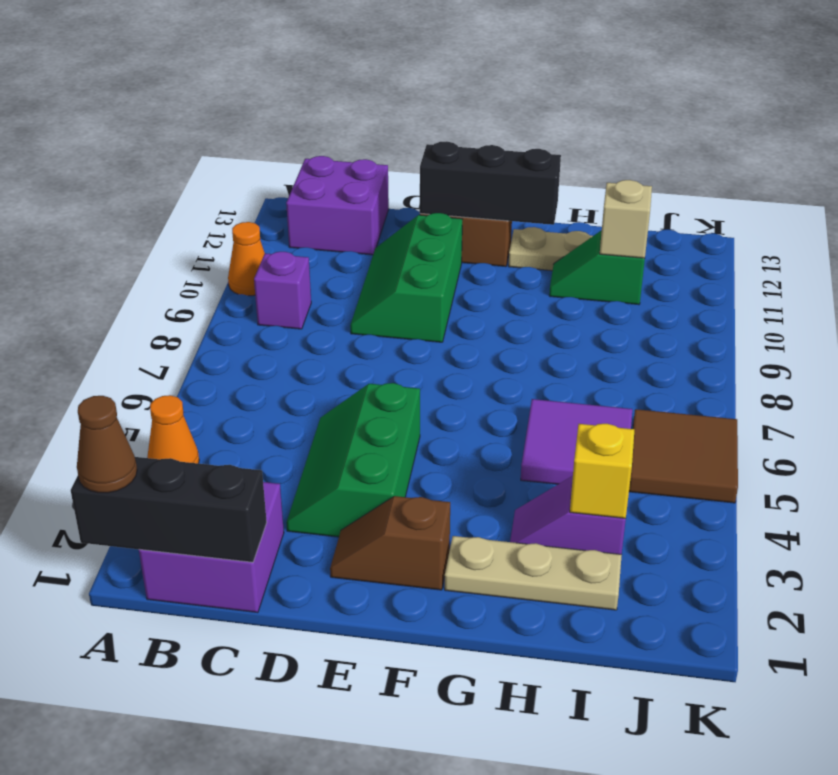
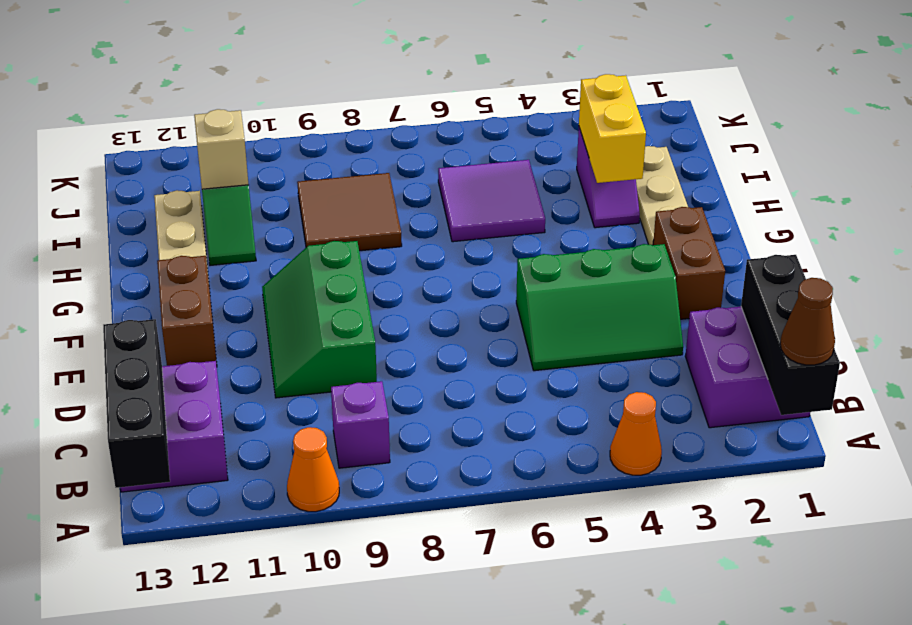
green slope D9:E11 level 1 top E -> green slope D9:F10 level 1 top 9
brown slope E2:F2 level 1 top F -> brown brick E2:F2 level 1
black brick E12:G12 level 2 -> black brick A13:C13 level 2
yellow brick I3 level 2 -> yellow brick H3:I3 level 2
brown tile J5:K6 level 1 -> brown tile H8:I9 level 1

